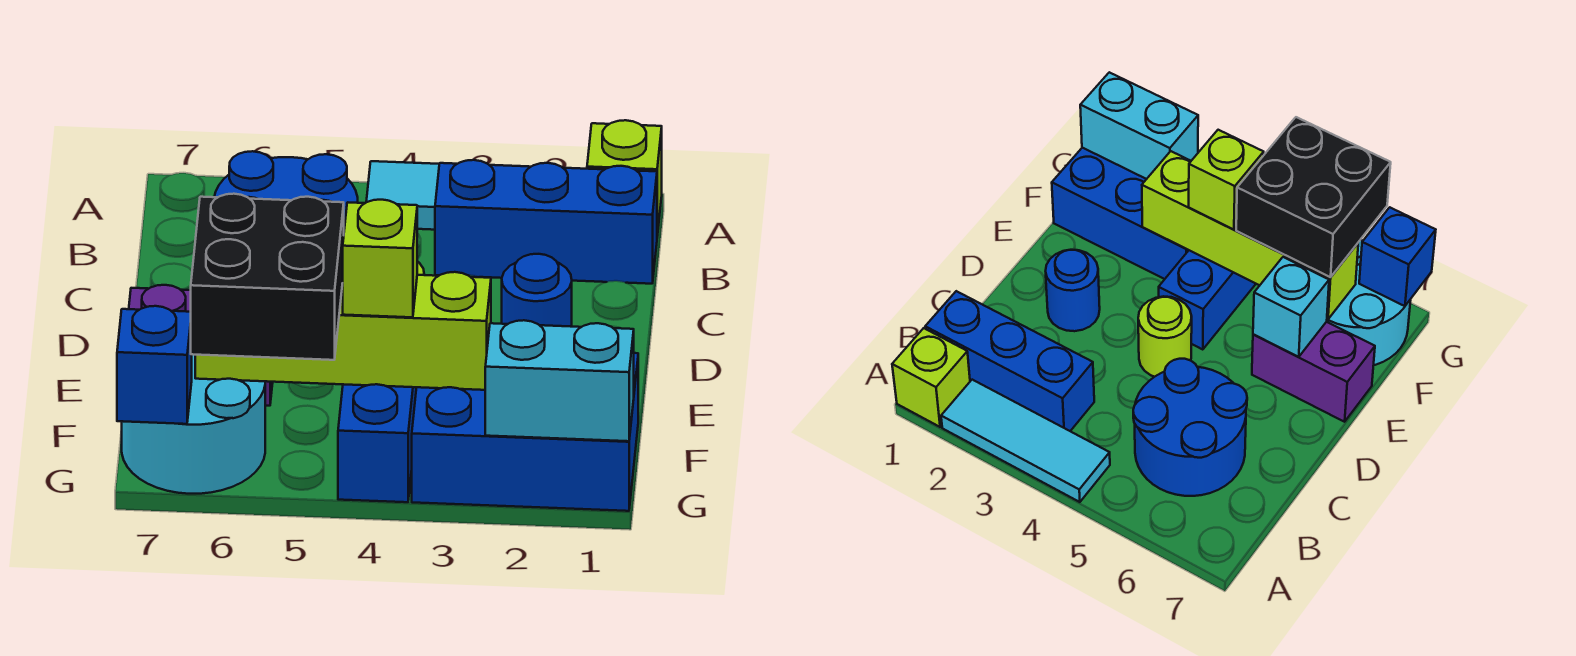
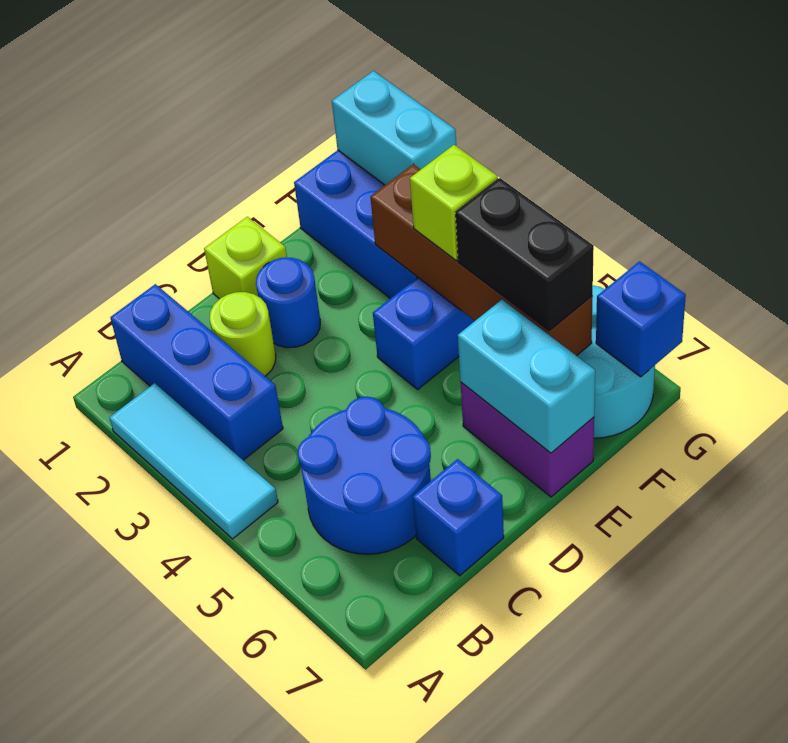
lime brick A1 level 1 -> lime brick D1 level 1
none -> blue brick C7 level 1
lime round brick D4 level 1 -> lime round brick C2 level 1
cyan brick E6 level 2 -> cyan brick E6:E7 level 2
lime brick F3:F6 level 2 -> brown brick F3:F6 level 2
black brick F5:G6 level 3 -> black brick F5:F6 level 3

